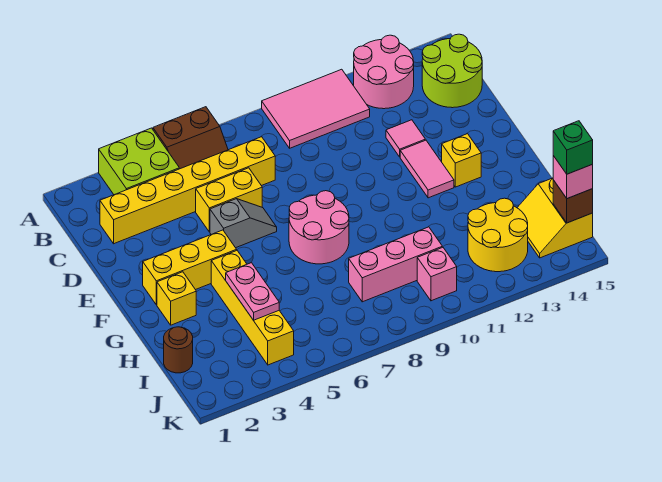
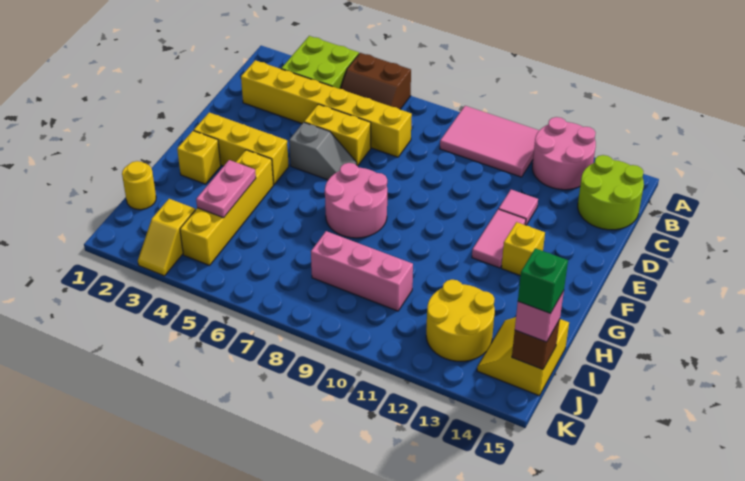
brown round brick I1 level 1 -> yellow round brick I1 level 1
none -> yellow slope J3:K3 level 1 top J
pink brick J10 level 1 -> none

